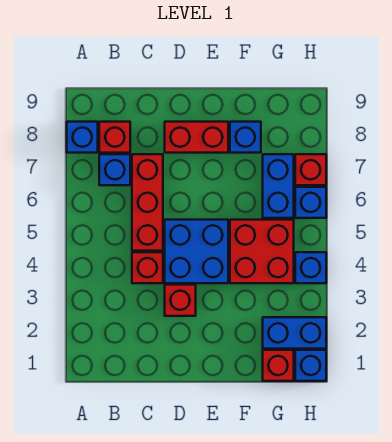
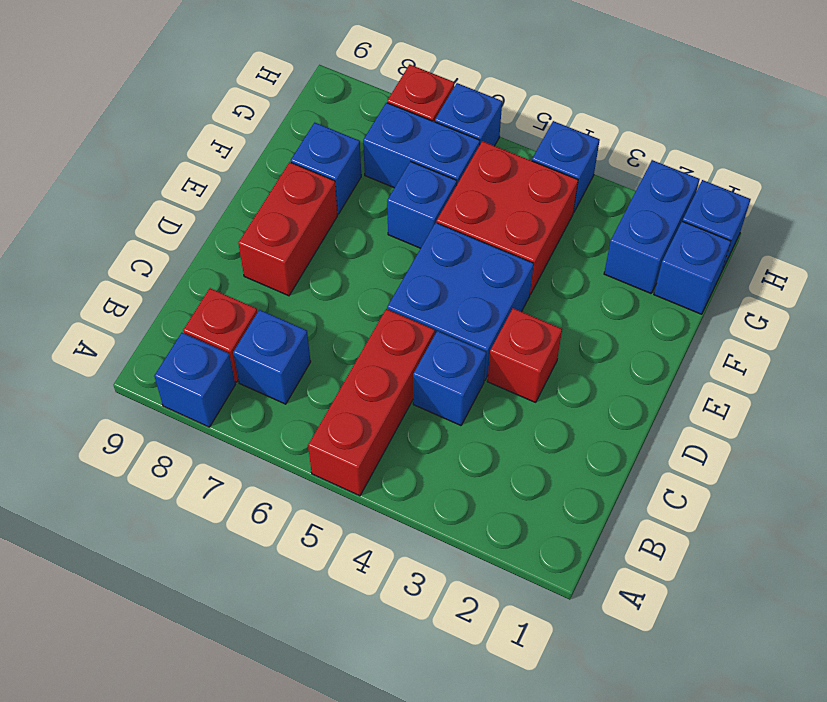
red brick C4 level 1 -> blue brick C4 level 1
red brick C5:C7 level 1 -> red brick A5:C5 level 1
none -> blue brick F6 level 1
red brick G1 level 1 -> blue brick G1 level 1

